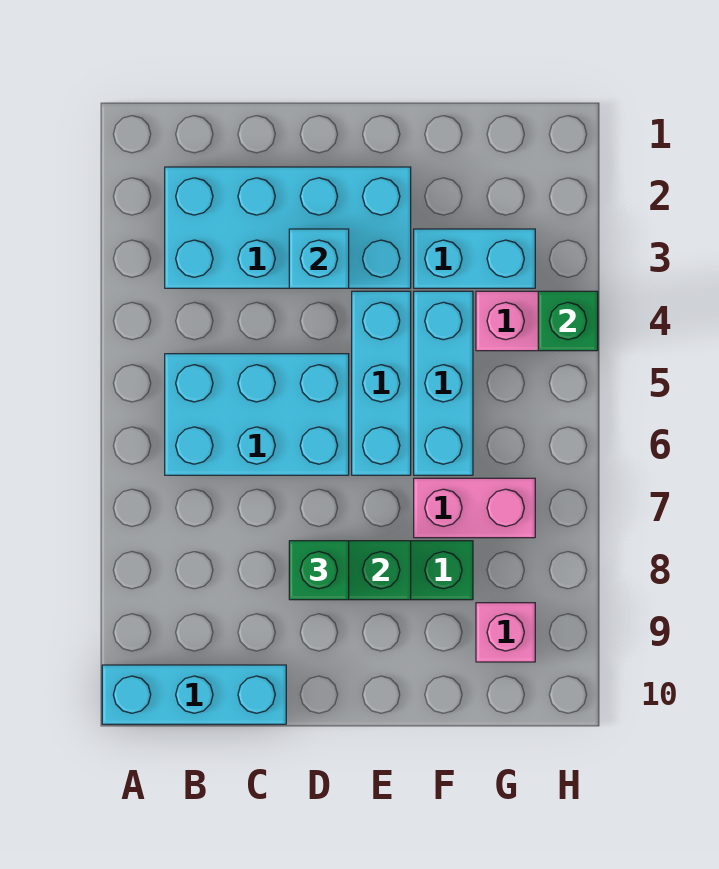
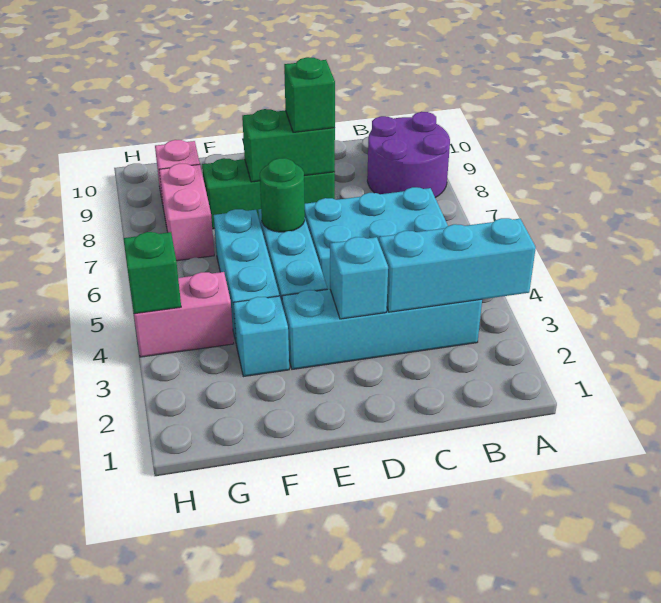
none -> purple round brick A8:B9 level 1
cyan brick A10:C10 level 1 -> cyan brick A3:C3 level 2
cyan brick B2:E3 level 1 -> cyan brick B3:E3 level 1
none -> green round brick E6 level 2
cyan brick F3:G3 level 1 -> cyan brick F3 level 1
pink brick F7:G7 level 1 -> pink brick G7:G8 level 1

